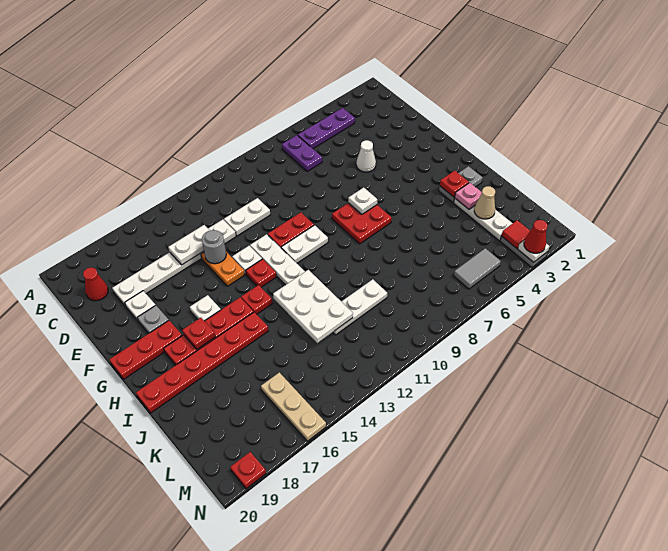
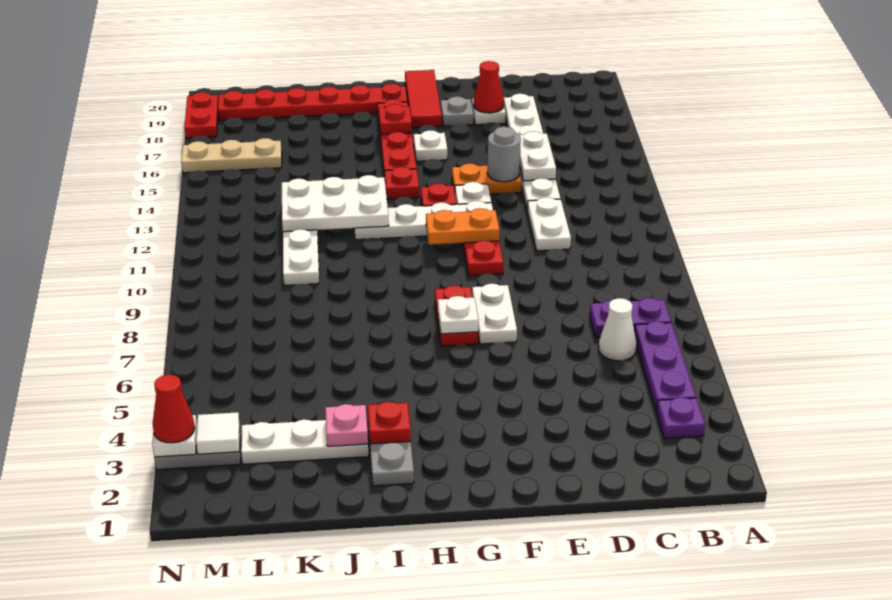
none -> purple plate B3 level 1
red cone C19 level 1 -> red cone E18 level 2
white cone E5 level 1 -> white cone C6 level 1
none -> orange plate F11:G11 level 2
red plate G7:H8 level 1 -> red plate G7:G8 level 1
white plate G10:G11 level 1 -> white plate F7:F8 level 1
red plate G18:G20 level 1 -> red tile G18:G20 level 1
red plate I15:I20 level 1 -> red plate H19:M19 level 1
tan cone K3 level 2 -> none
red tile M3 level 2 -> white tile M3 level 2
grey tile M5:M6 level 1 -> none
red plate N19 level 1 -> red plate N18:N19 level 1

